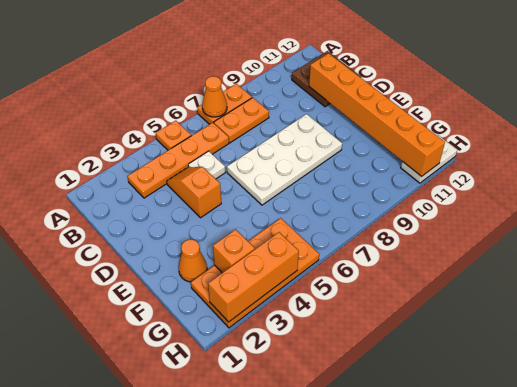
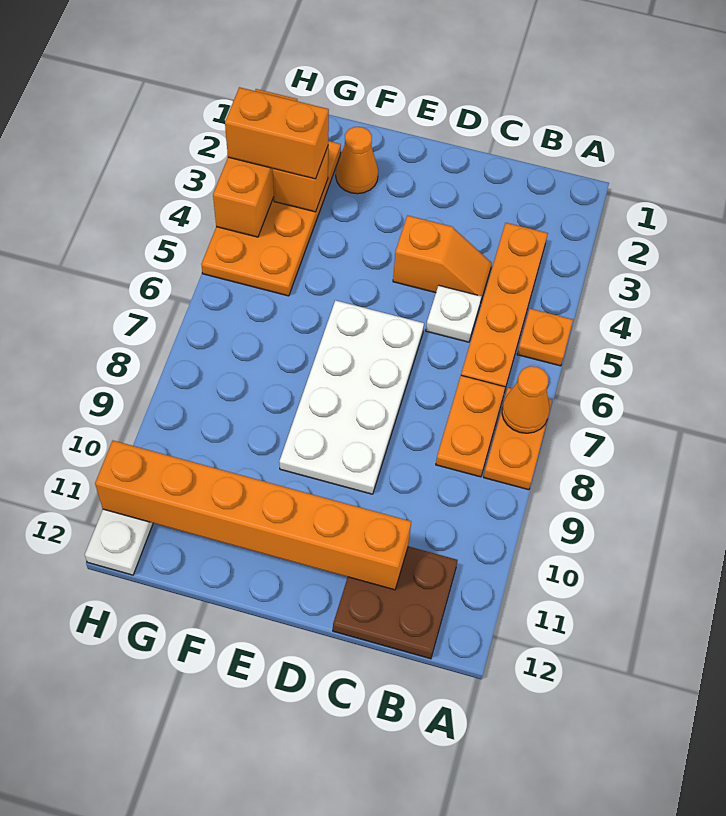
none -> orange brick G3:H3 level 3

